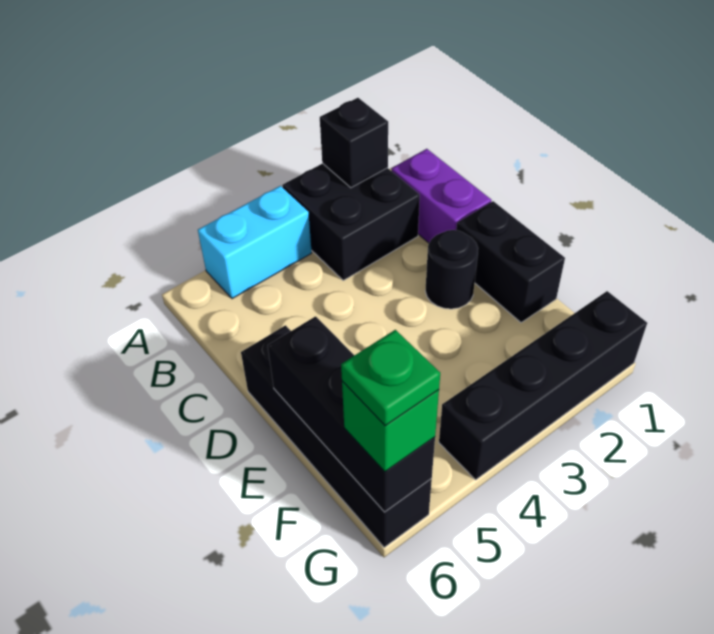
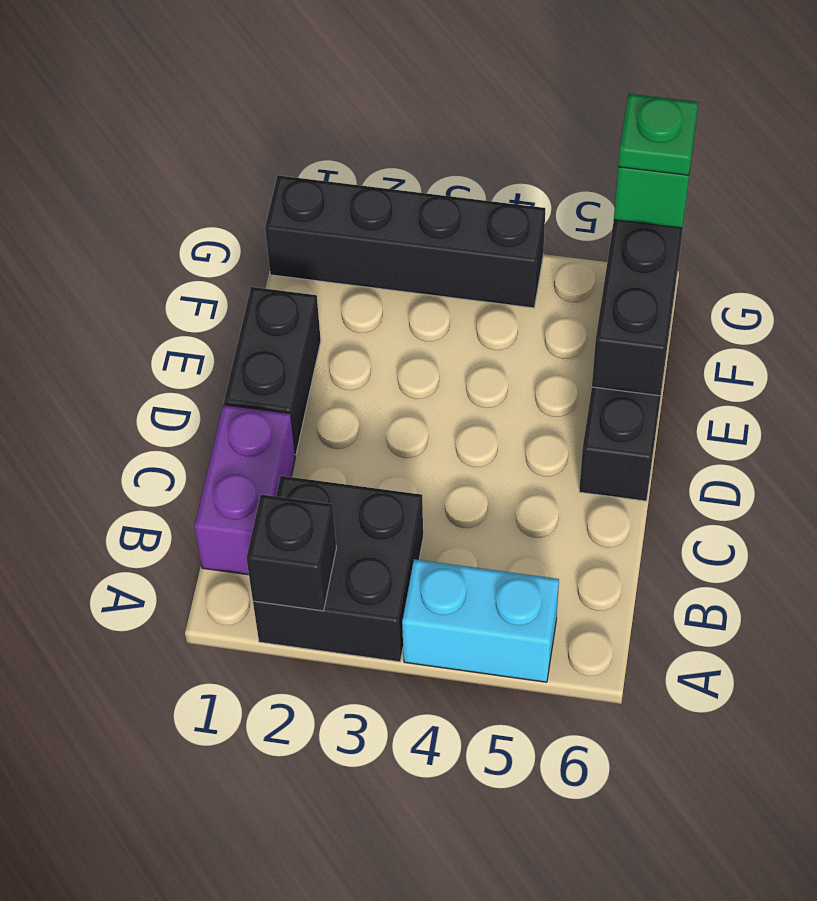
black round brick D2 level 1 -> none

